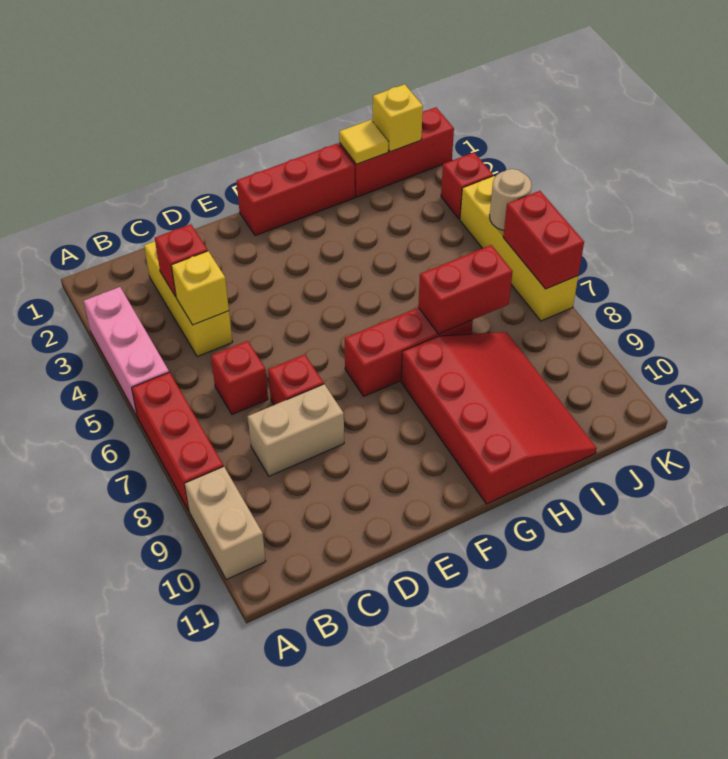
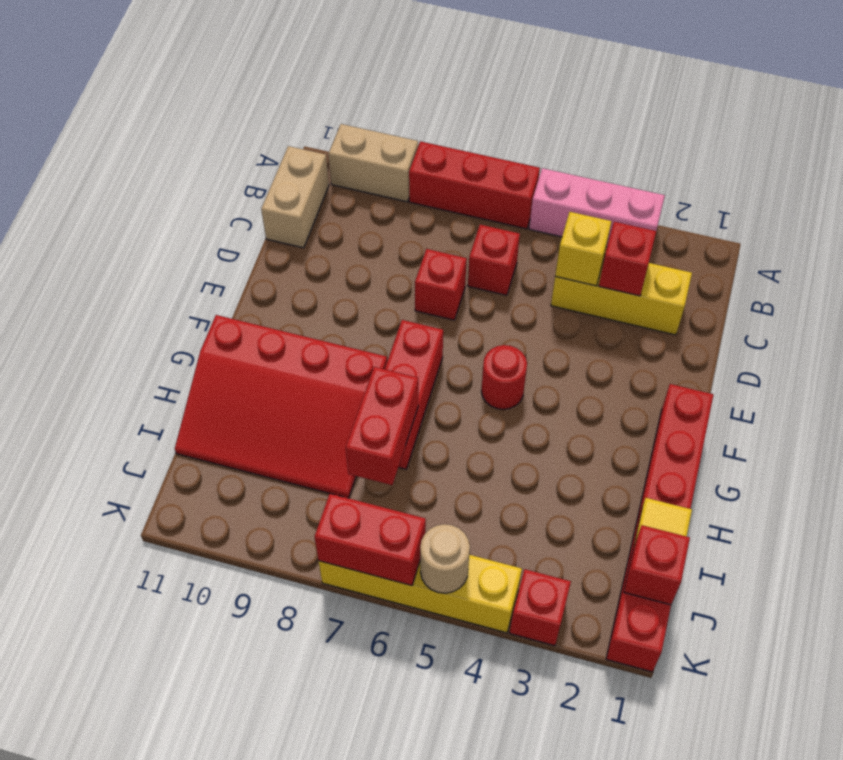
tan brick C8:D8 level 1 -> tan brick B11:C11 level 1
none -> red round brick F5 level 1
yellow brick J1 level 2 -> red brick J1 level 2

